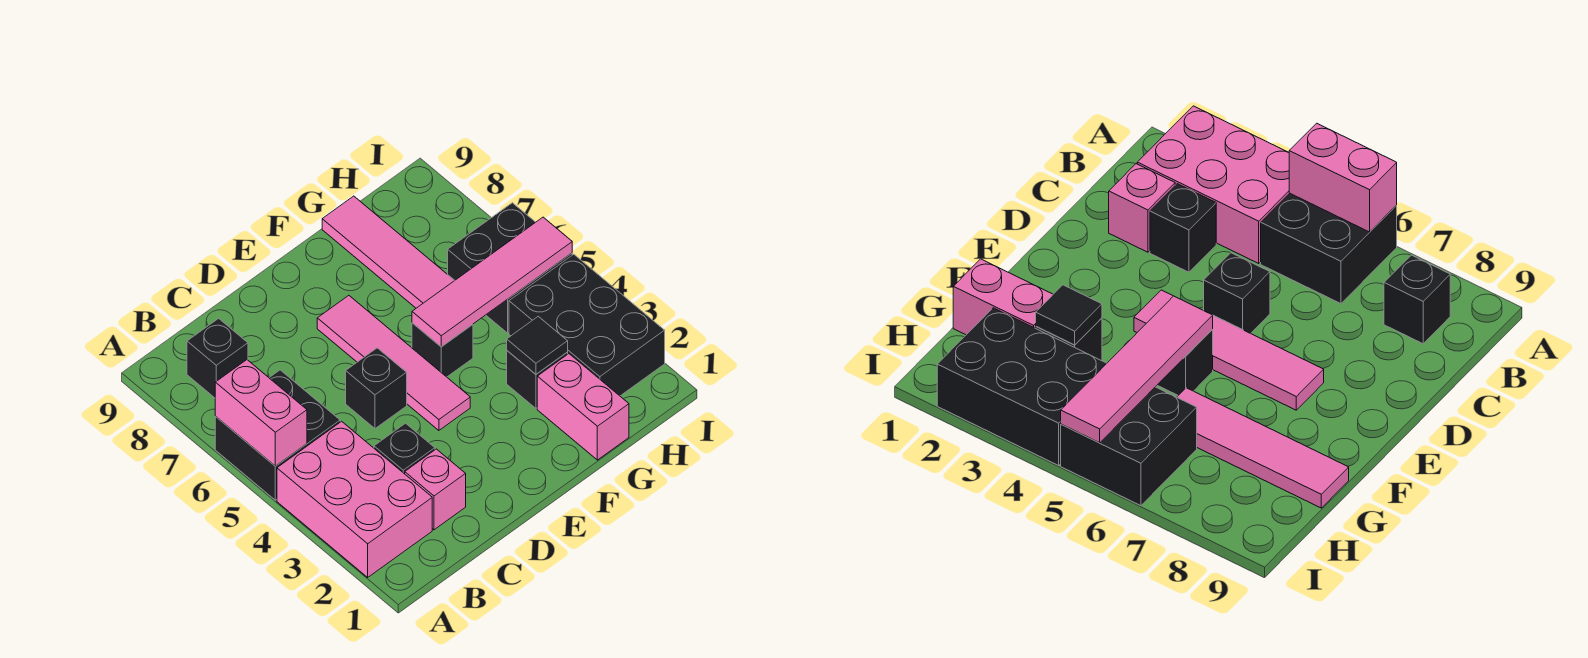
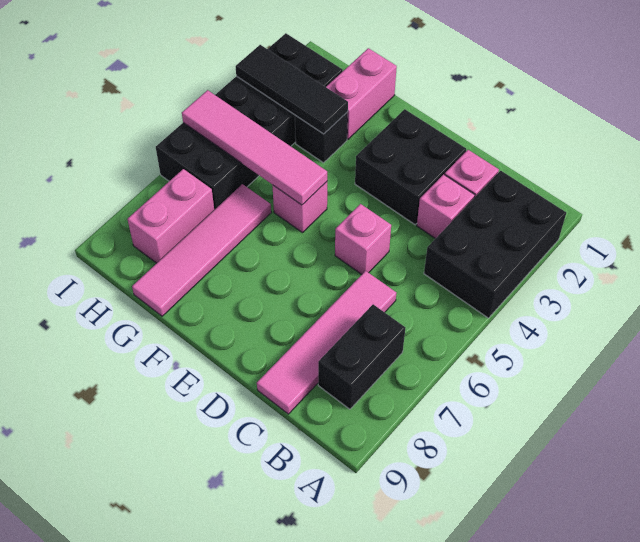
pink brick A2:B4 level 1 -> black brick A2:B4 level 1
black brick A5:B6 level 1 -> black brick D2:E3 level 1
pink brick A5:A6 level 2 -> pink brick H7:H8 level 1
black brick B8 level 1 -> black brick B7:B8 level 1
black brick C3 level 1 -> pink brick C3 level 1
black brick D5 level 1 -> pink brick D5 level 1
pink tile E4:E7 level 1 -> pink tile C6:C9 level 1
black brick F5 level 1 -> pink brick F5 level 1
black tile G3 level 2 -> black tile G3:I3 level 2

